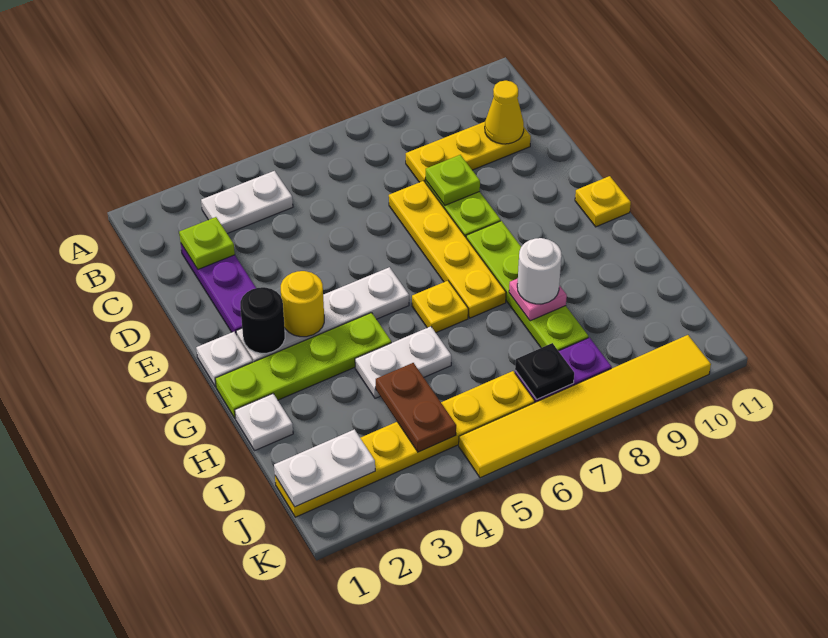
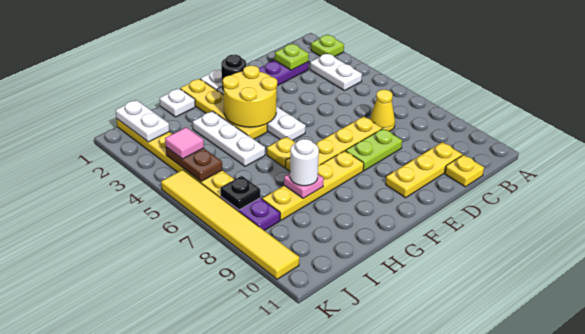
yellow plate C8:C10 level 1 -> yellow plate C10:E10 level 1
yellow cone C10 level 2 -> yellow cone C7 level 1
lime plate D8 level 2 -> lime plate A2 level 1
yellow round brick F3 level 2 -> yellow round brick F3:G4 level 2
lime plate F8:I8 level 1 -> yellow plate F8:I8 level 1
yellow plate F11 level 1 -> yellow plate C11 level 1
lime plate G1:G4 level 1 -> yellow plate G1:G4 level 1
white plate H4:H5 level 1 -> white plate H3:H5 level 1
brown plate I4:J4 level 2 -> brown plate J4:J5 level 2
none -> pink tile J4 level 3

